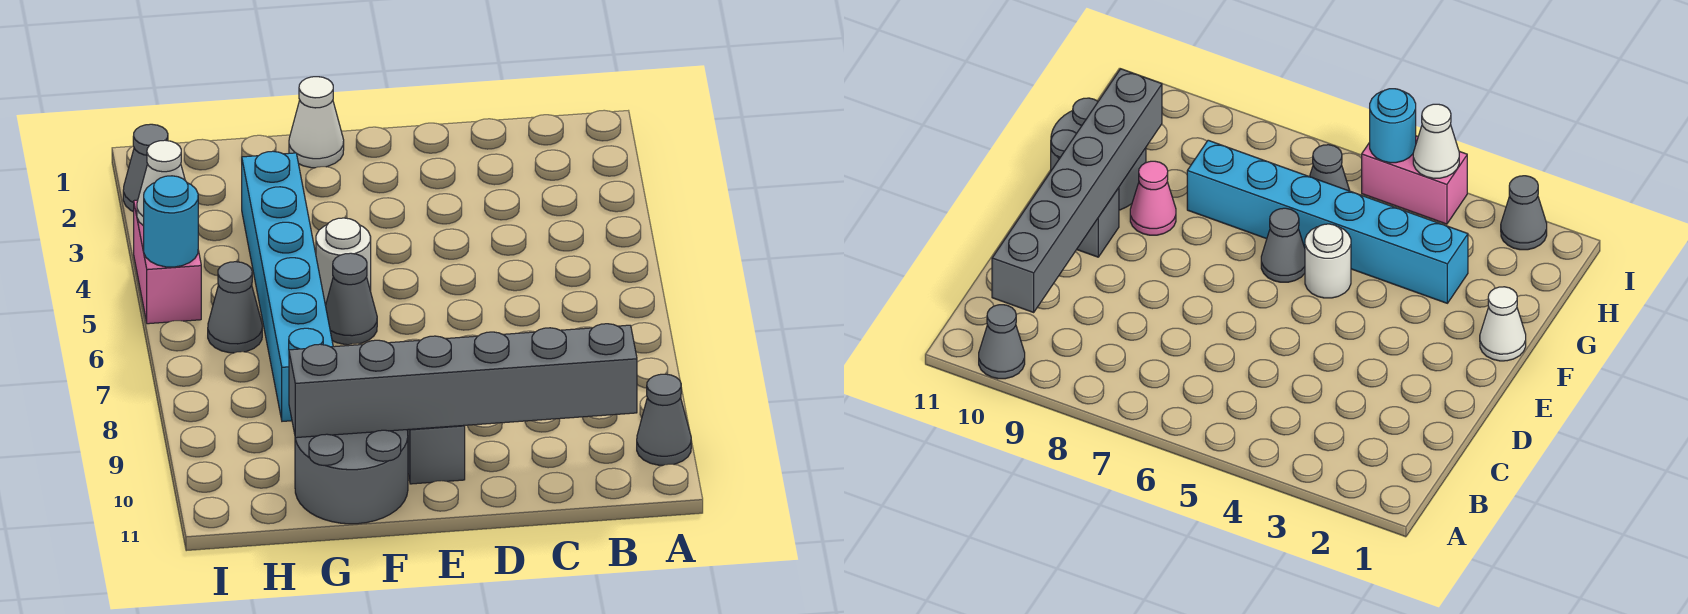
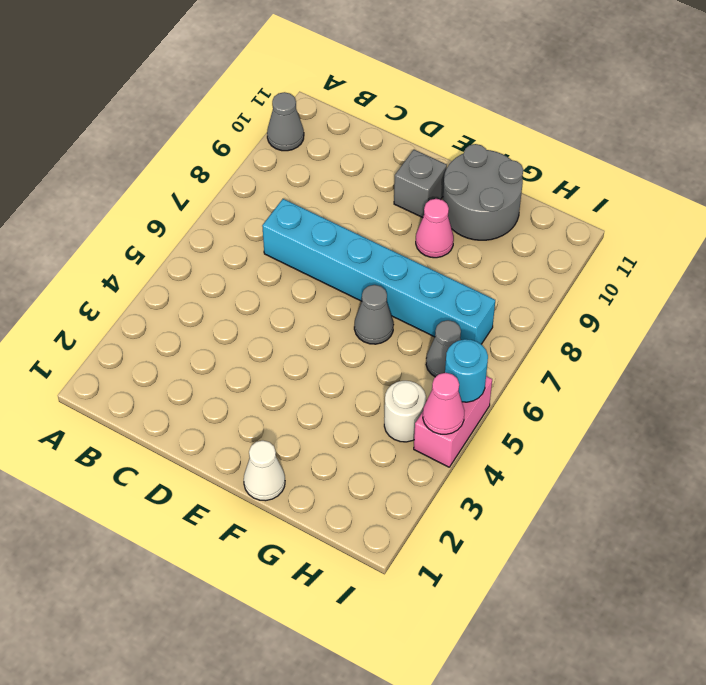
grey brick B10:G10 level 2 -> none
white round brick F5 level 1 -> white round brick H4 level 1
cyan brick G3:G8 level 1 -> cyan brick C7:H7 level 1
grey cone I2 level 1 -> none
white cone I4 level 2 -> pink cone I4 level 2

